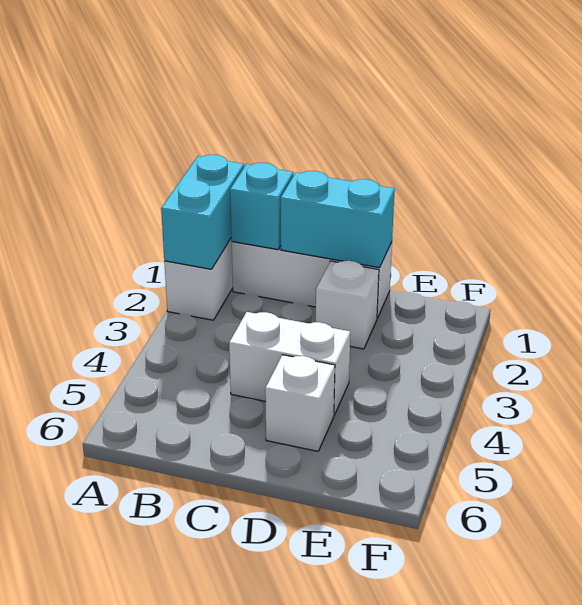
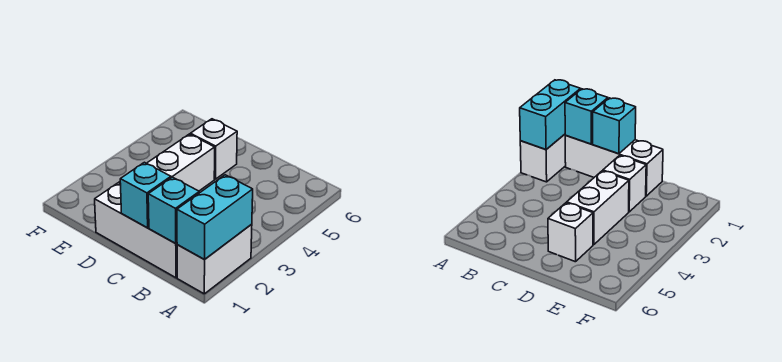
cyan brick C1:D1 level 2 -> cyan brick C1 level 2
white brick C4:D4 level 1 -> white brick D3:D4 level 1

